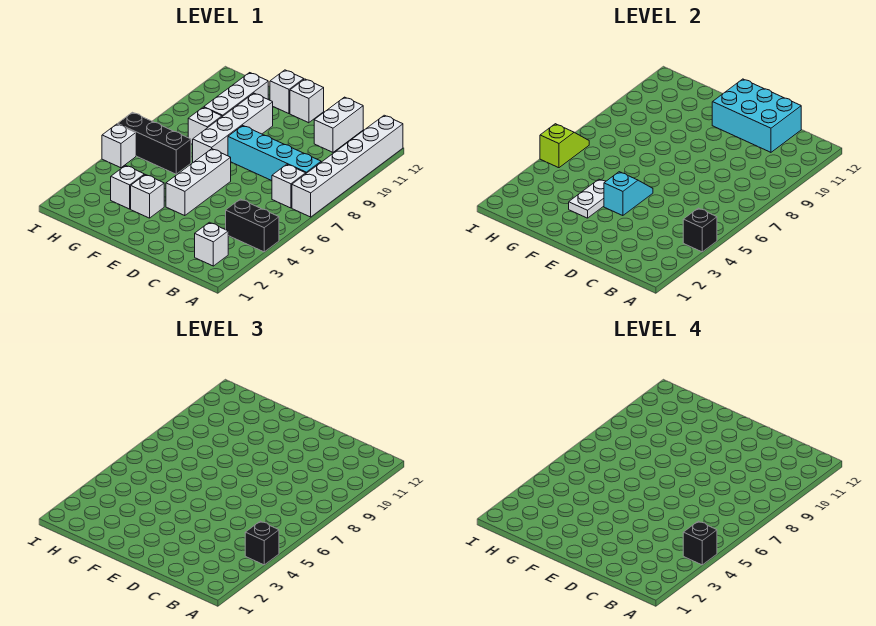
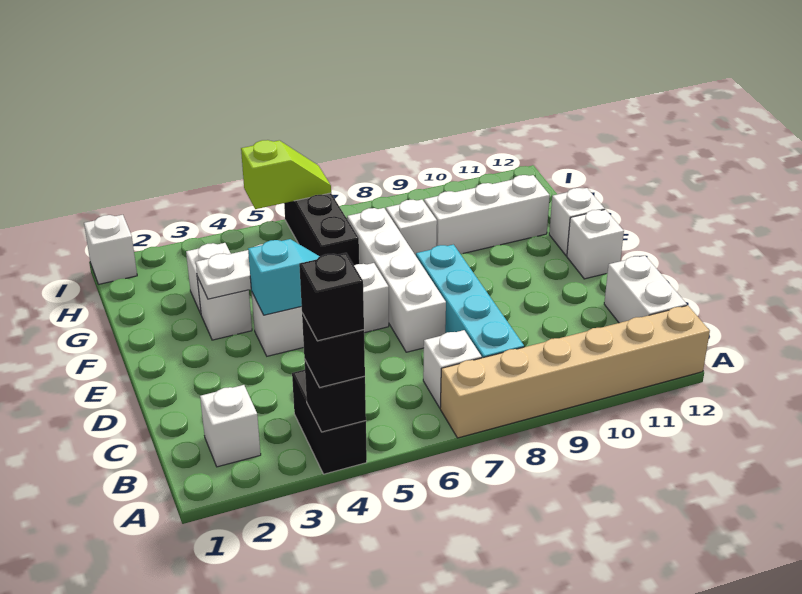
white brick A7:A12 level 1 -> tan brick A7:A12 level 1
white brick C11:C12 level 1 -> white brick B12:C12 level 1
cyan brick C11:E12 level 2 -> none
white brick F7:F10 level 1 -> white brick D7:G7 level 1
white brick I5 level 1 -> white brick I1 level 1

